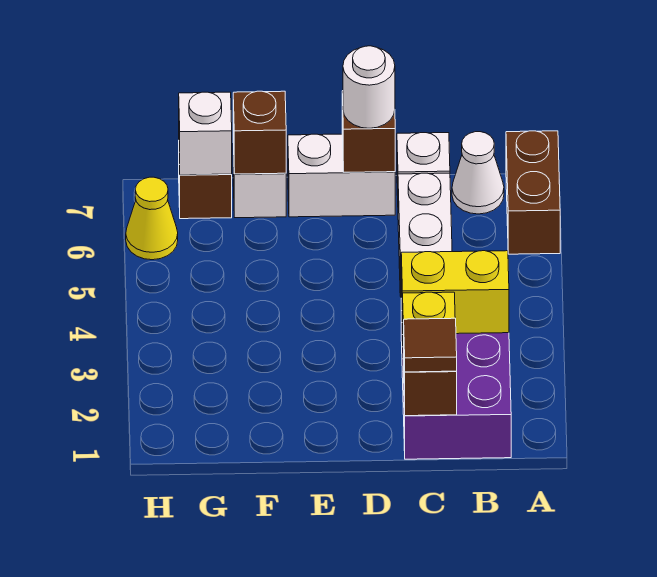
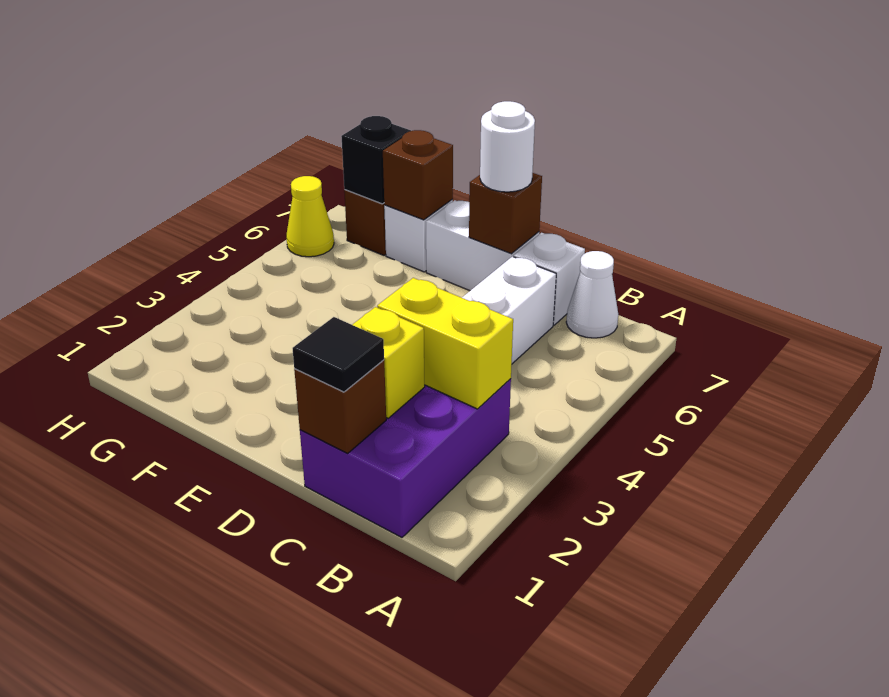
brown brick A6:A7 level 1 -> none
brown tile C1 level 3 -> black tile C1 level 3
white brick G7 level 2 -> black brick G7 level 2

